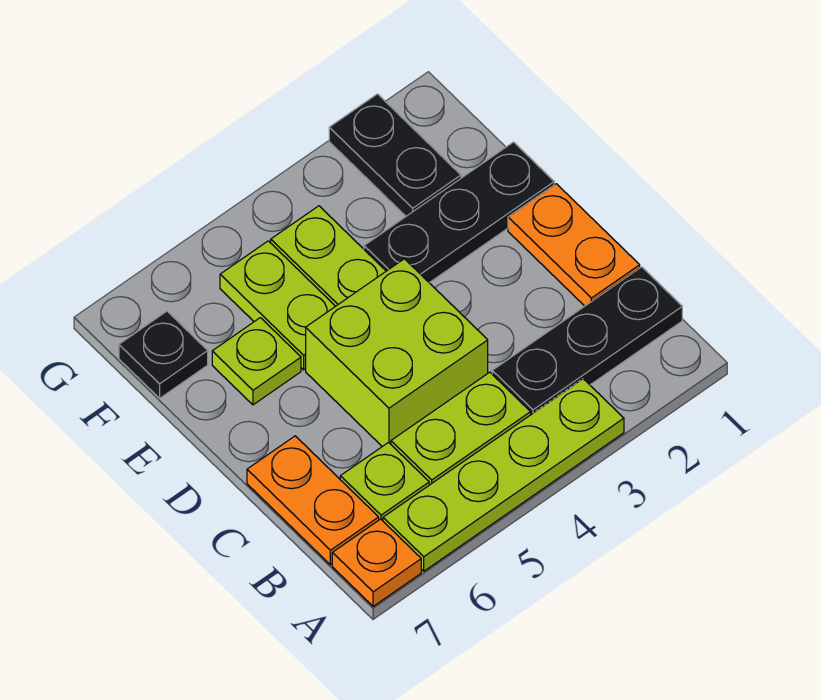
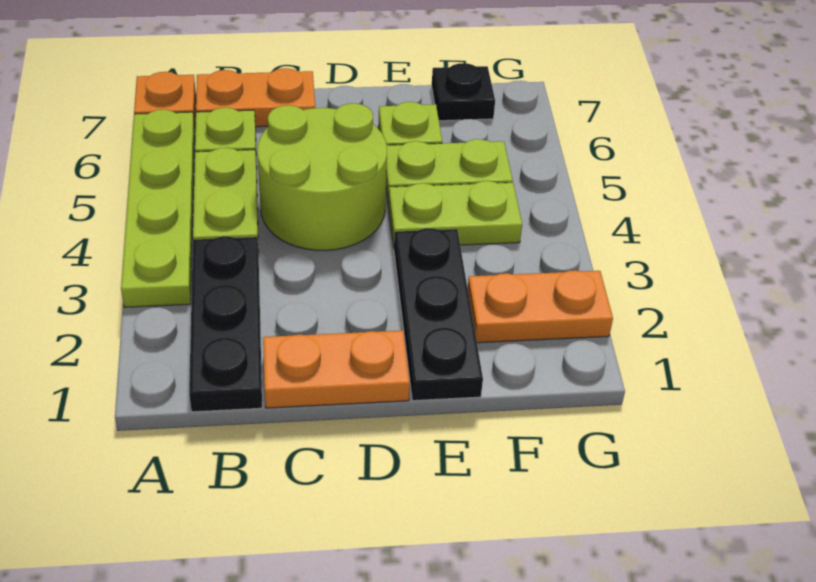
lime brick C4:D5 level 1 -> lime round brick C4:D5 level 1
black plate F2:G2 level 1 -> orange plate F2:G2 level 1

